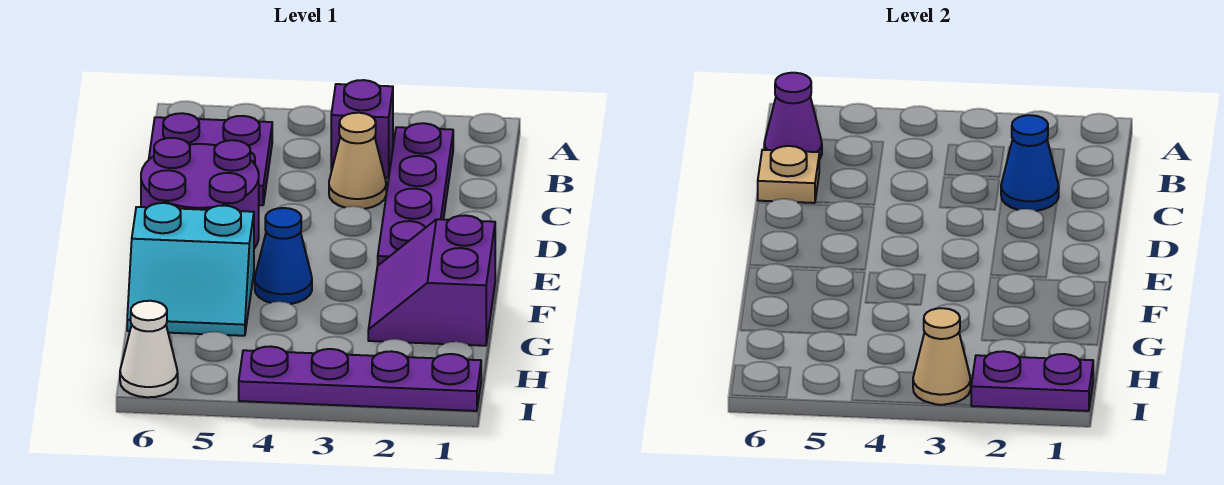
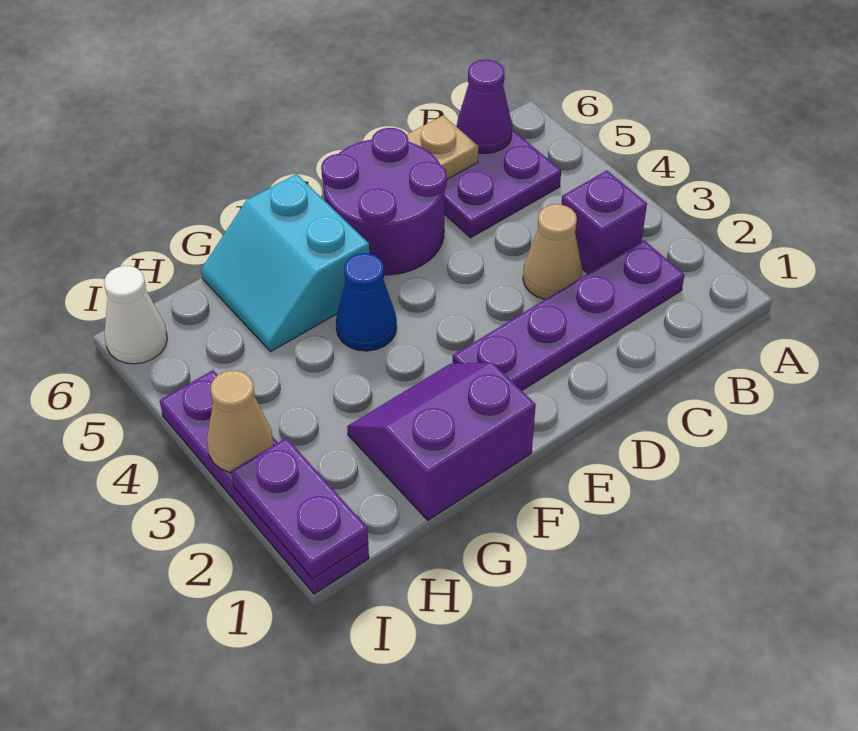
blue cone C2 level 2 -> none

